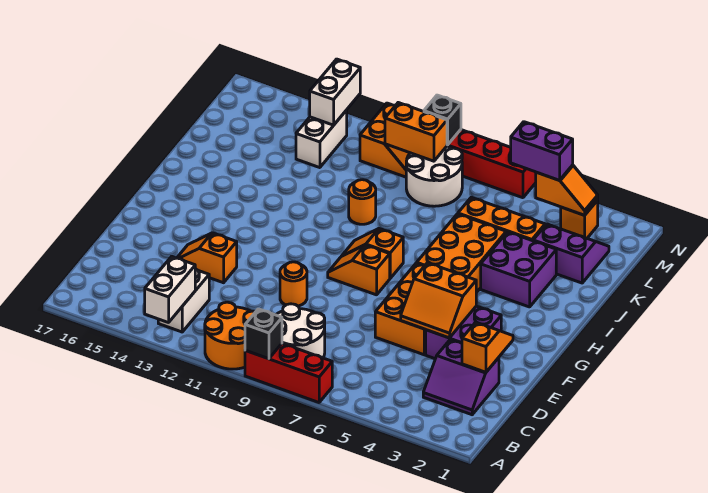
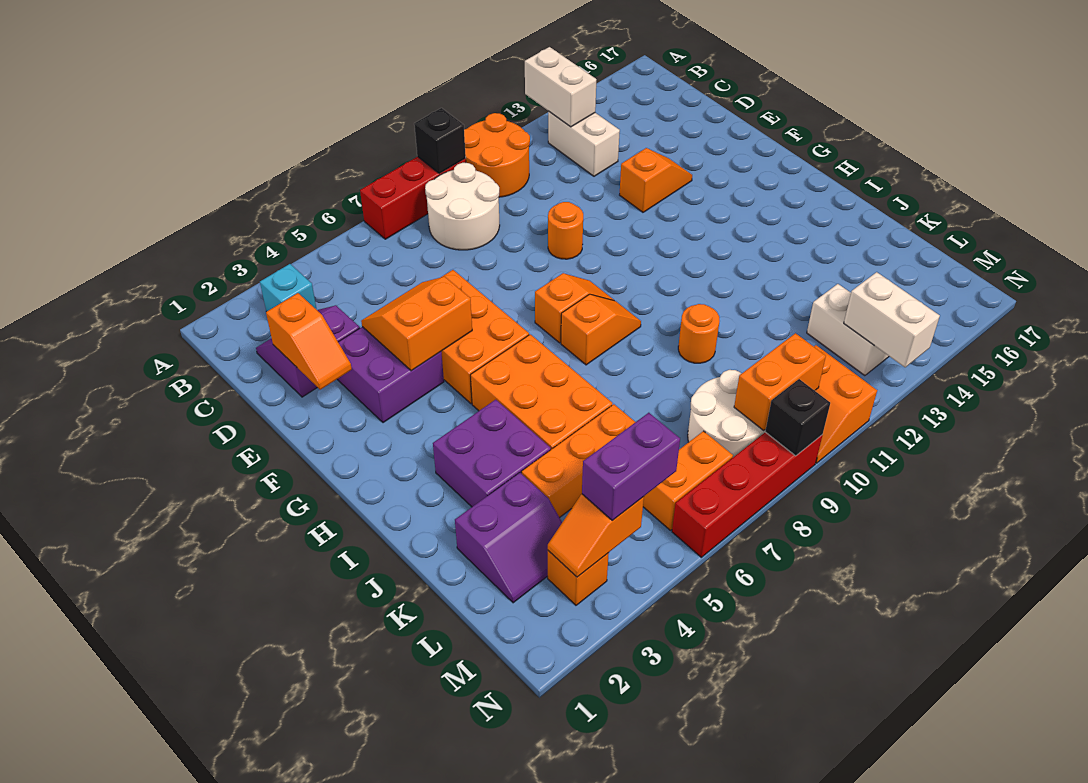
none -> cyan brick B3 level 1
none -> orange brick M6:M7 level 1

